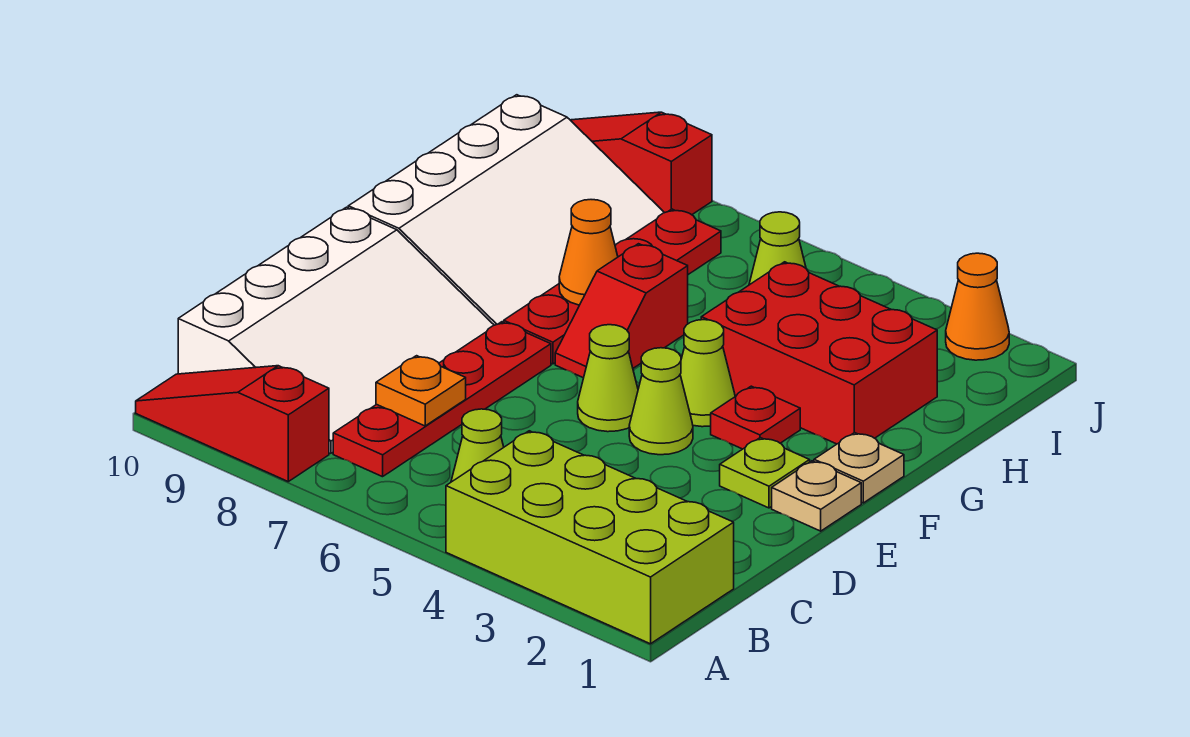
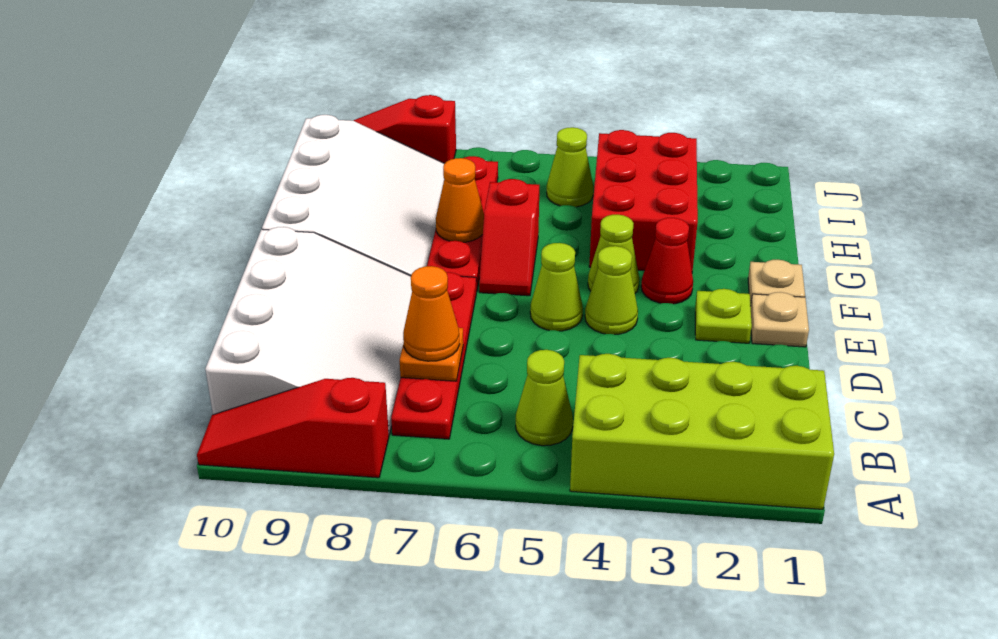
red plate F3 level 1 -> red cone F3 level 1
red brick G2:H4 level 1 -> red brick G3:I4 level 1
orange cone J2 level 1 -> orange cone C7 level 3

